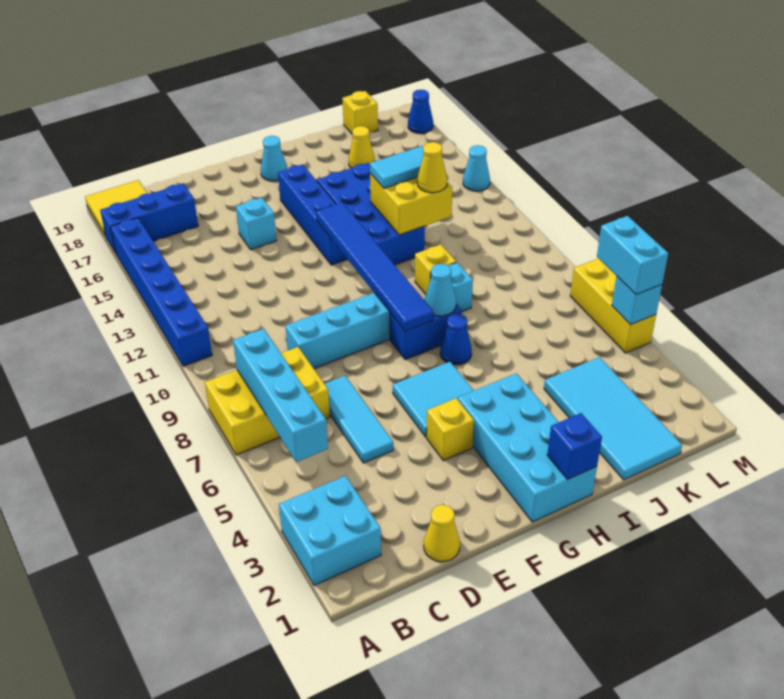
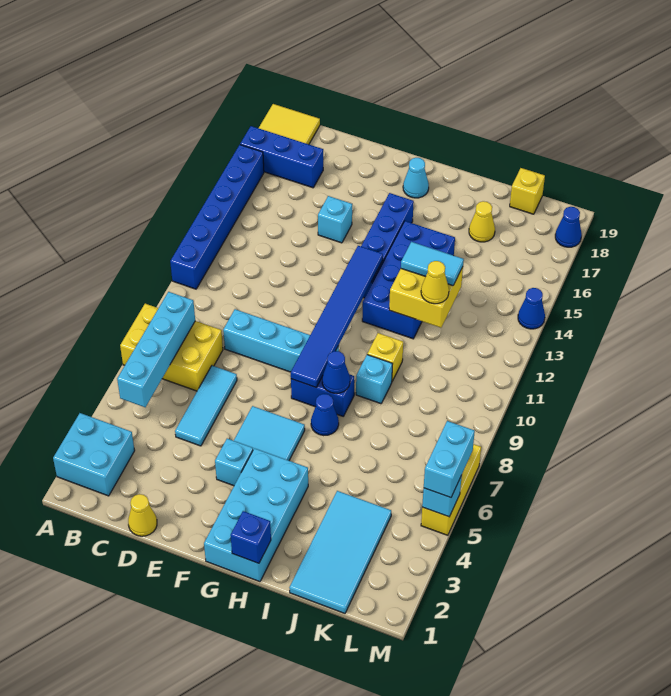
yellow brick F4 level 1 -> cyan brick F4 level 1
cyan cone H8 level 2 -> blue cone H8 level 2
cyan cone M14 level 1 -> blue cone M14 level 1

